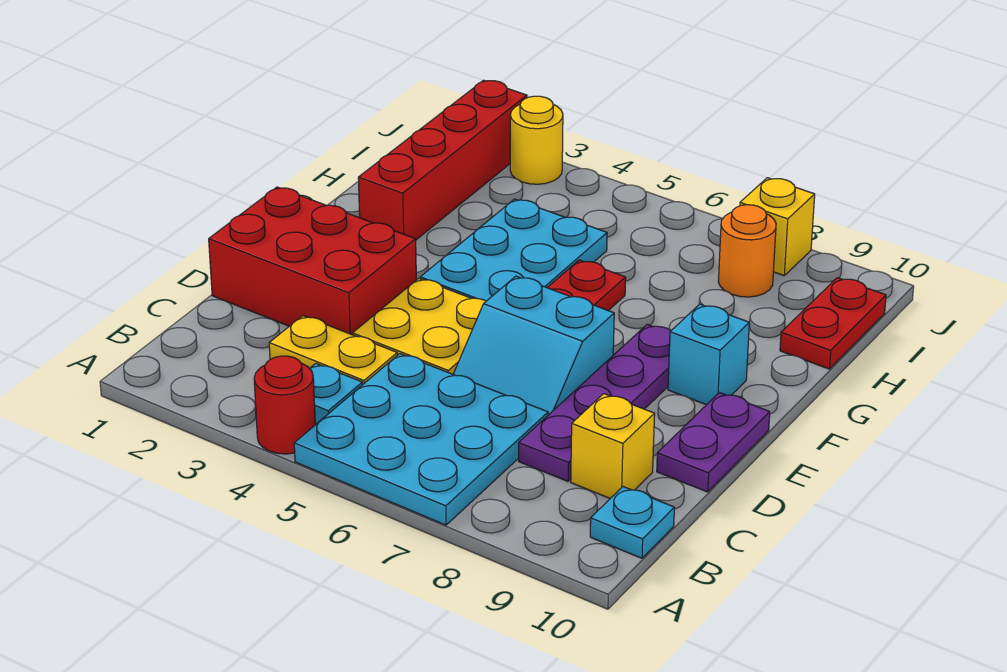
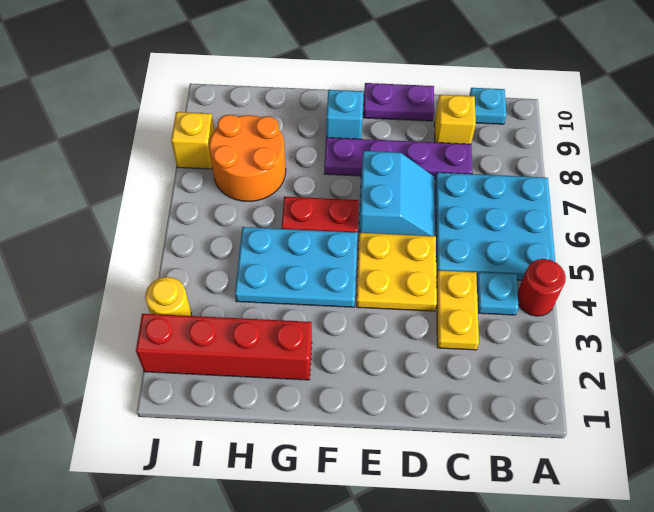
red brick D1:E3 level 1 -> none
red plate H10:I10 level 1 -> none
orange round brick I8 level 1 -> orange round brick H7:I8 level 1

